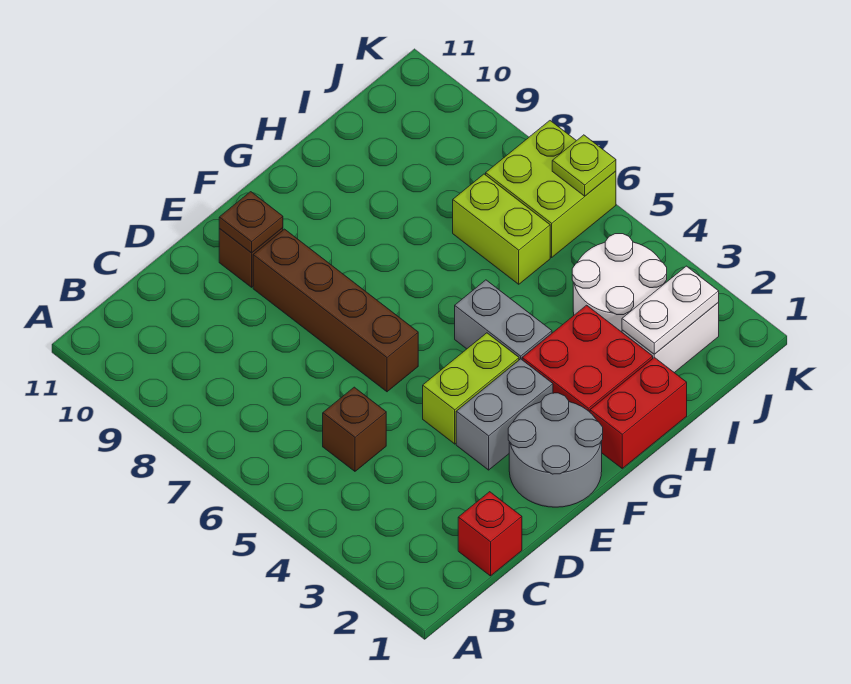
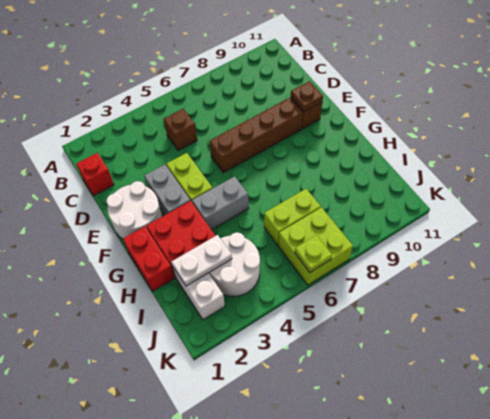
grey round brick E1:F2 level 1 -> white round brick E1:F2 level 1
white plate I2:J2 level 2 -> white plate I2:I3 level 2

